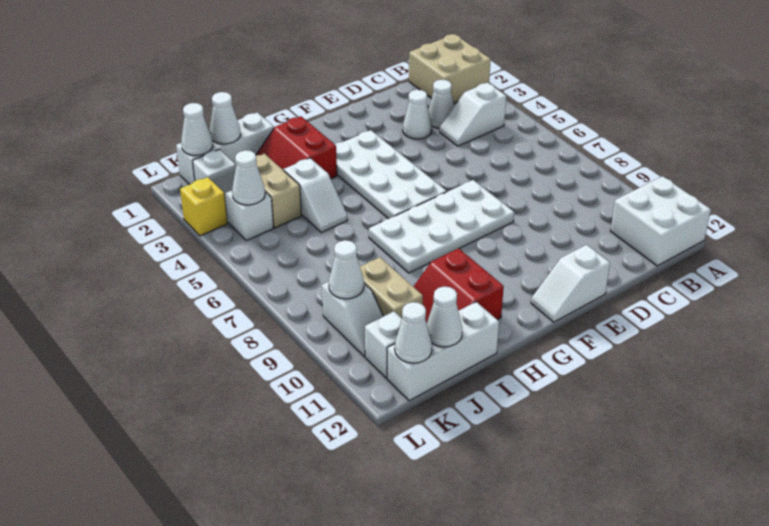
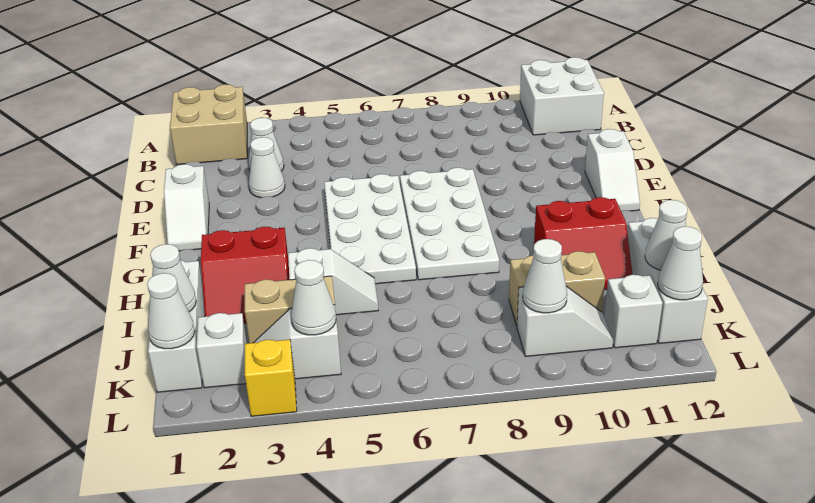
white slope B4:C4 level 1 top B -> white slope E1:F1 level 1 top E
white plate F3:G6 level 1 -> white plate E5:H6 level 1

